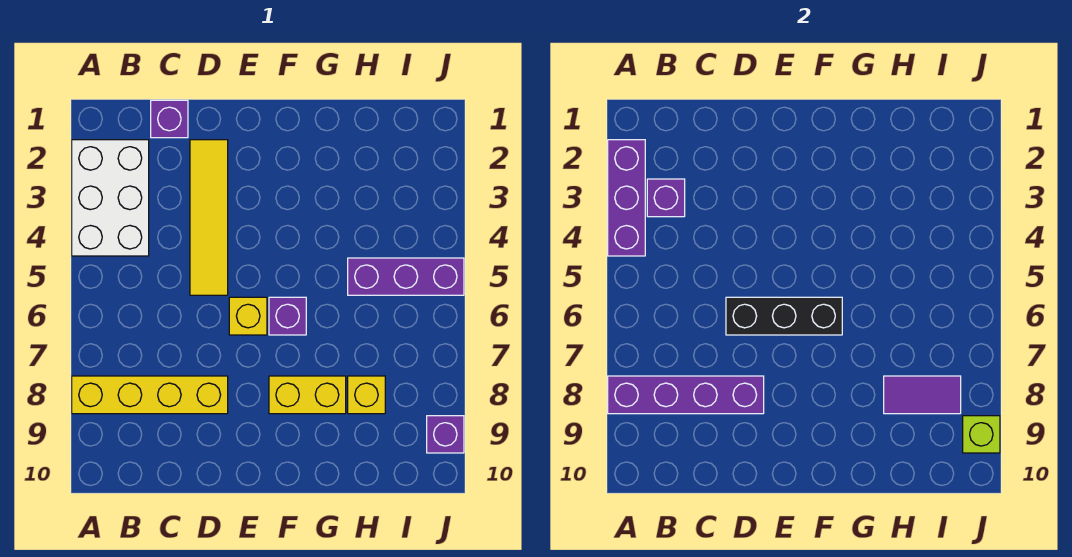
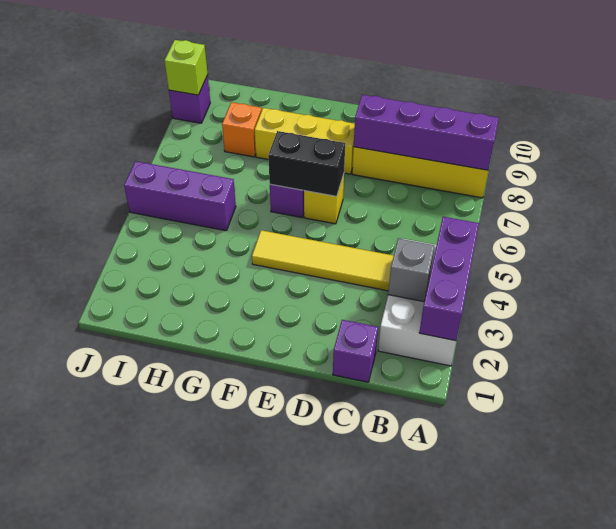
purple brick B3 level 2 -> grey brick B3 level 2
yellow tile D2:D5 level 1 -> yellow tile C4:F4 level 1
black brick D6:F6 level 2 -> black brick E6:F6 level 2
yellow brick F8:G8 level 1 -> yellow brick E8:G8 level 1
yellow brick H8 level 1 -> orange brick H8 level 1
purple tile H8:I8 level 2 -> none

